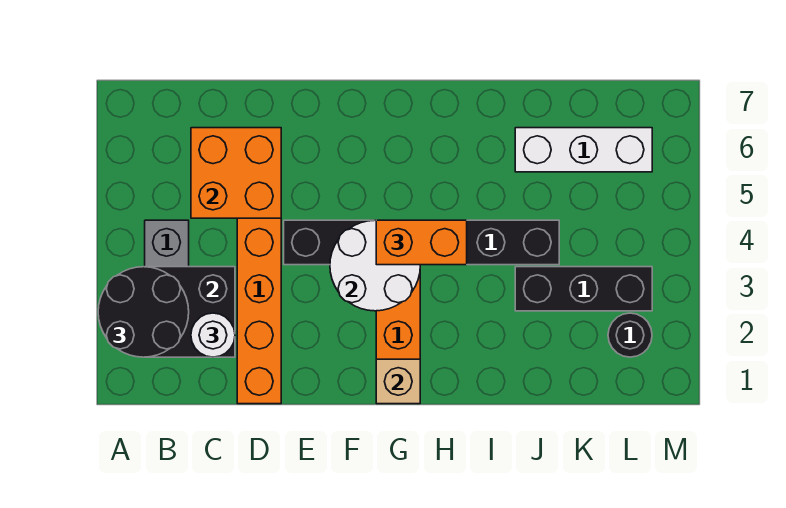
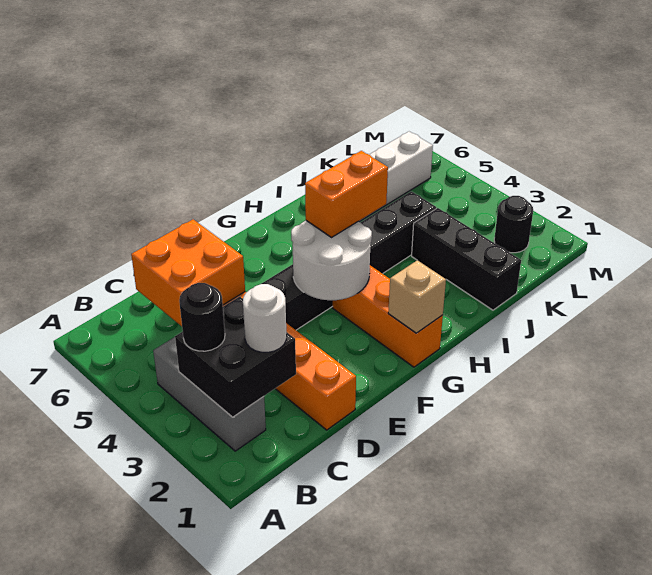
black round brick A2:B3 level 3 -> black round brick B3 level 3
black brick J3:L3 level 1 -> black brick J1:J3 level 1

